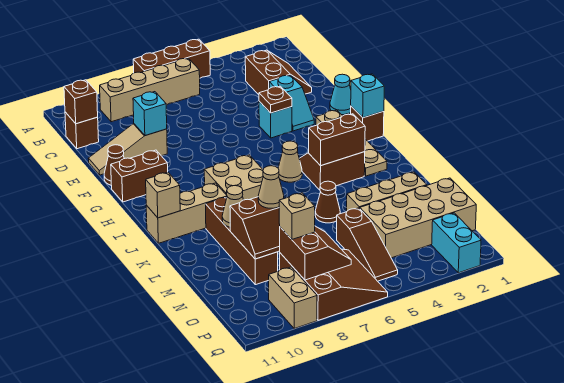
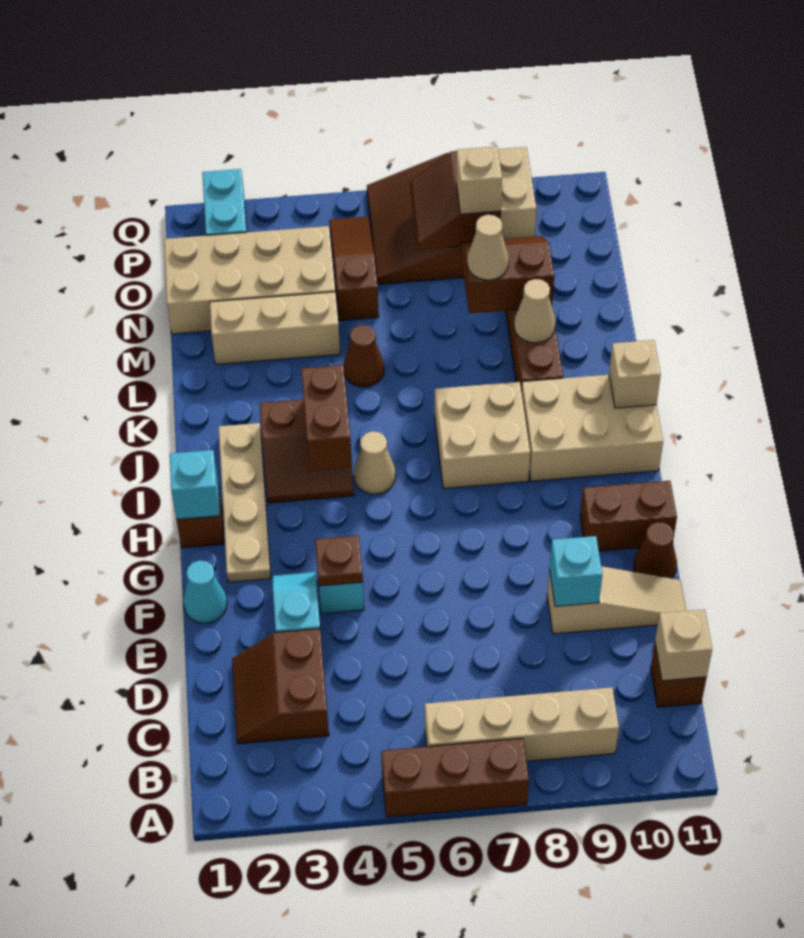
brown brick C11 level 2 -> tan brick C11 level 2
brown brick J3:J4 level 2 -> brown brick I4:J4 level 2
tan brick J9:J11 level 1 -> tan brick I9:J11 level 1

